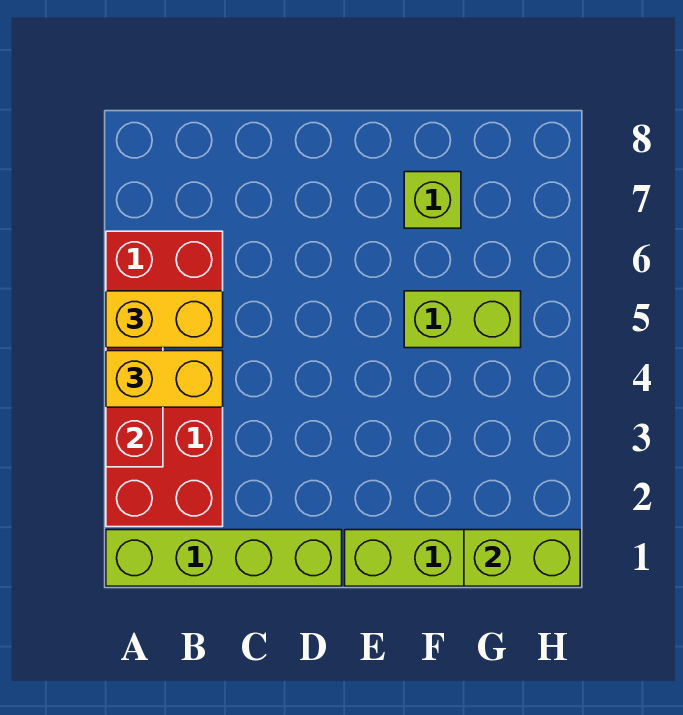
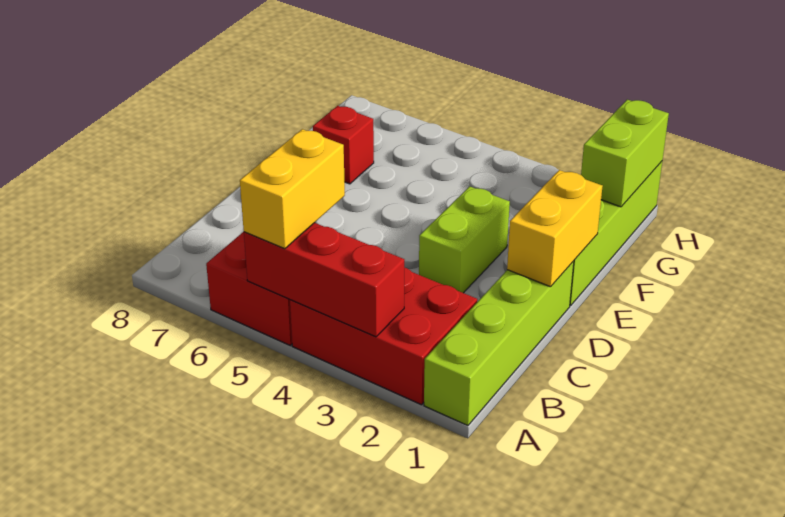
yellow brick A4:B4 level 3 -> yellow brick D1:E1 level 2
lime brick F5:G5 level 1 -> lime brick D3:E3 level 1
lime brick F7 level 1 -> red brick F7 level 1

